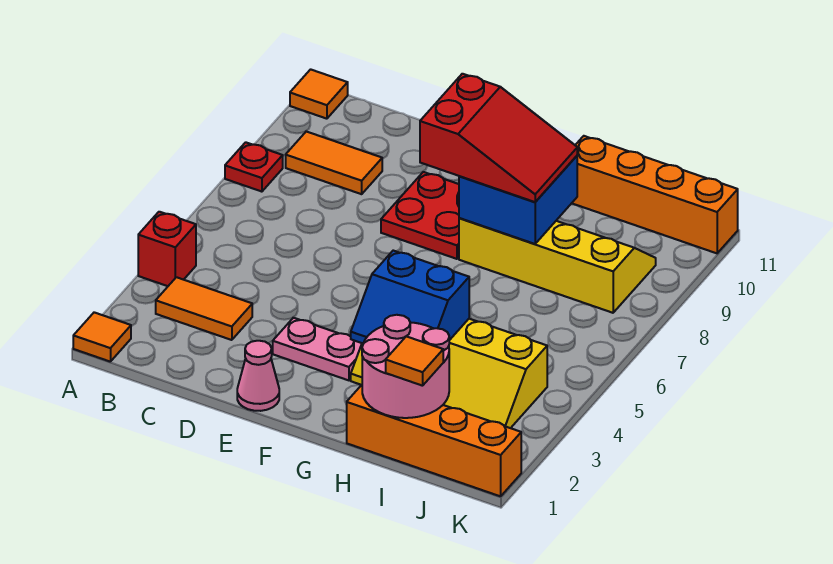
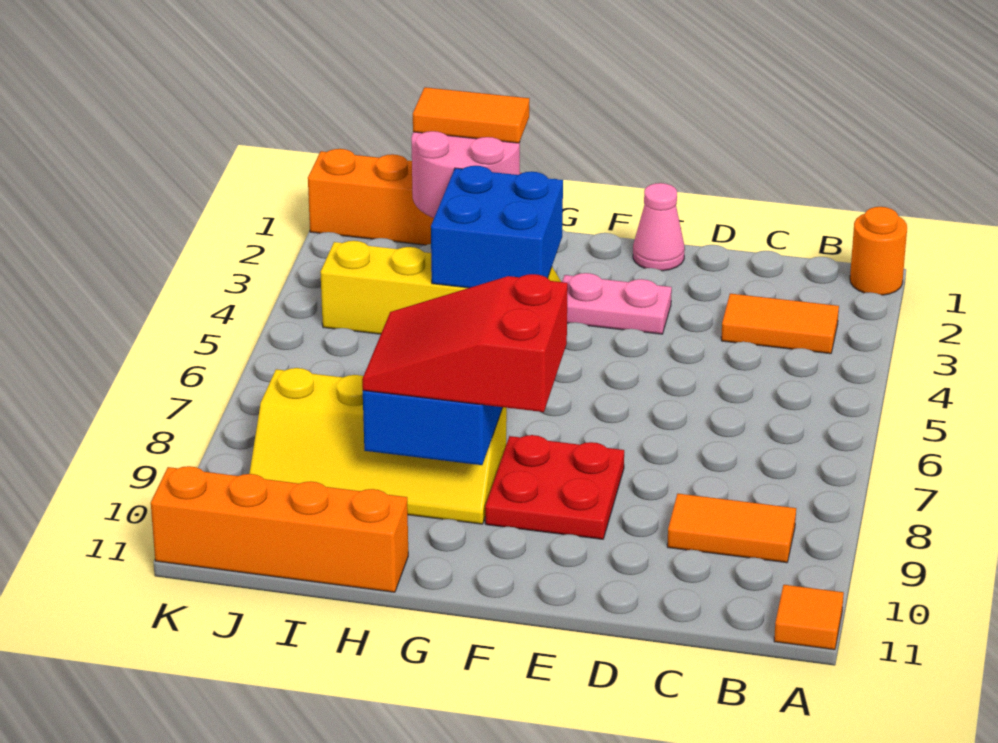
orange tile A1 level 1 -> orange round brick A1 level 1
red brick A4 level 1 -> none
red plate A8 level 1 -> none
blue slope G3:H4 level 2 top 4 -> blue brick G3:H4 level 2
orange tile I1 level 3 -> orange tile H1:I1 level 3

